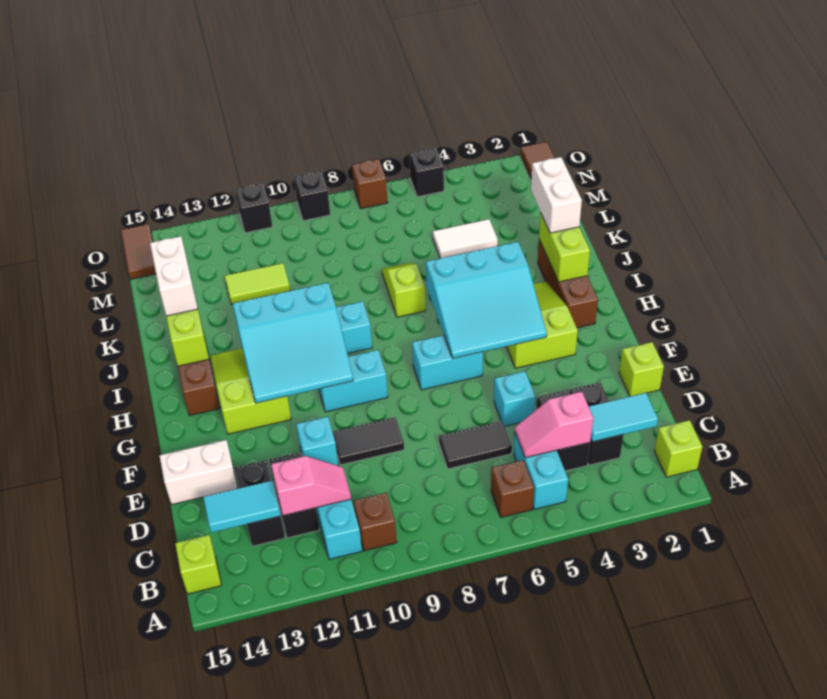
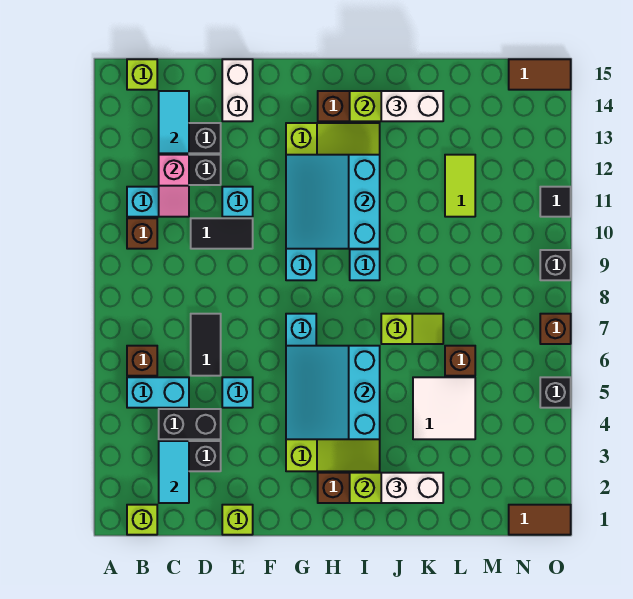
pink slope C4:C5 level 2 top 4 -> none
black tile E9:E10 level 1 -> black tile D10:E10 level 1
white tile L4:L5 level 1 -> white tile K4:L5 level 1
none -> brown brick L6 level 1
black brick O11 level 1 -> black tile O11 level 1

